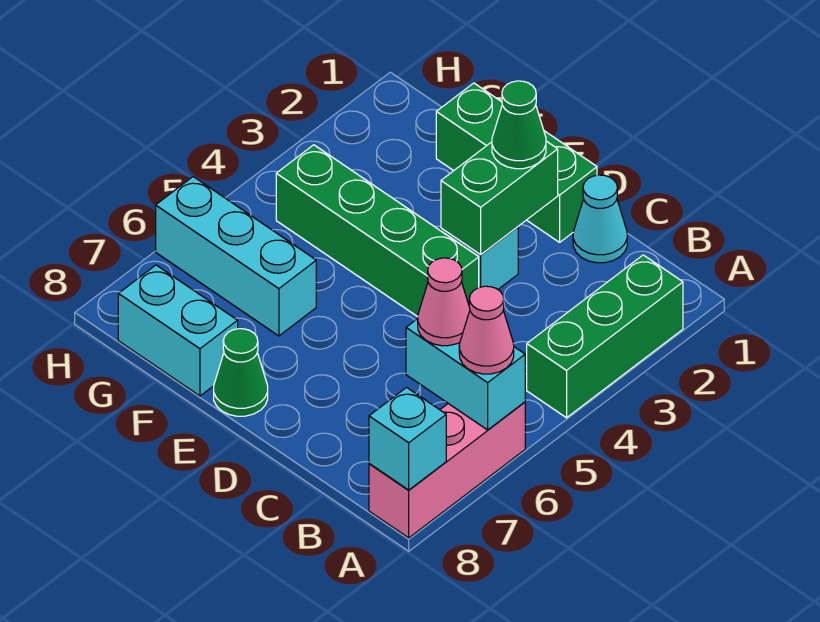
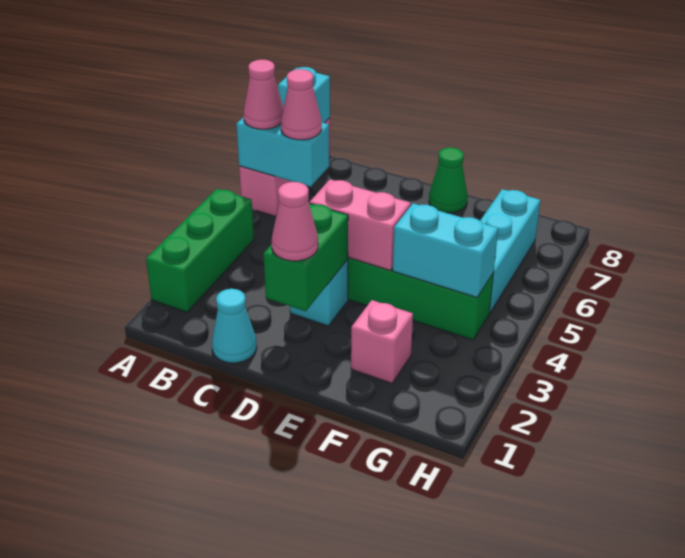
green brick D1:F1 level 1 -> none
green cone D2 level 3 -> pink cone D2 level 3
none -> pink brick D4:E4 level 2
none -> pink brick F2 level 1
cyan brick F6:H6 level 1 -> cyan brick G5:G7 level 1
cyan brick F8:G8 level 1 -> cyan brick F4:G4 level 2

